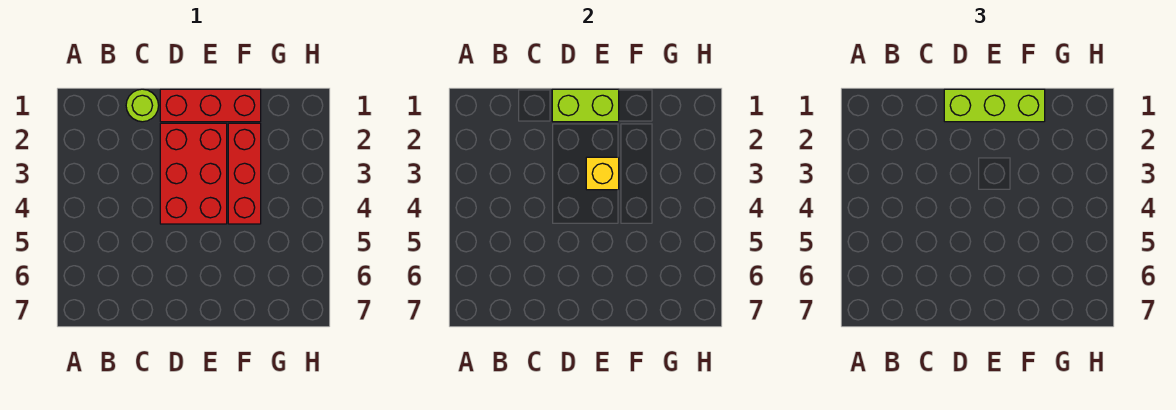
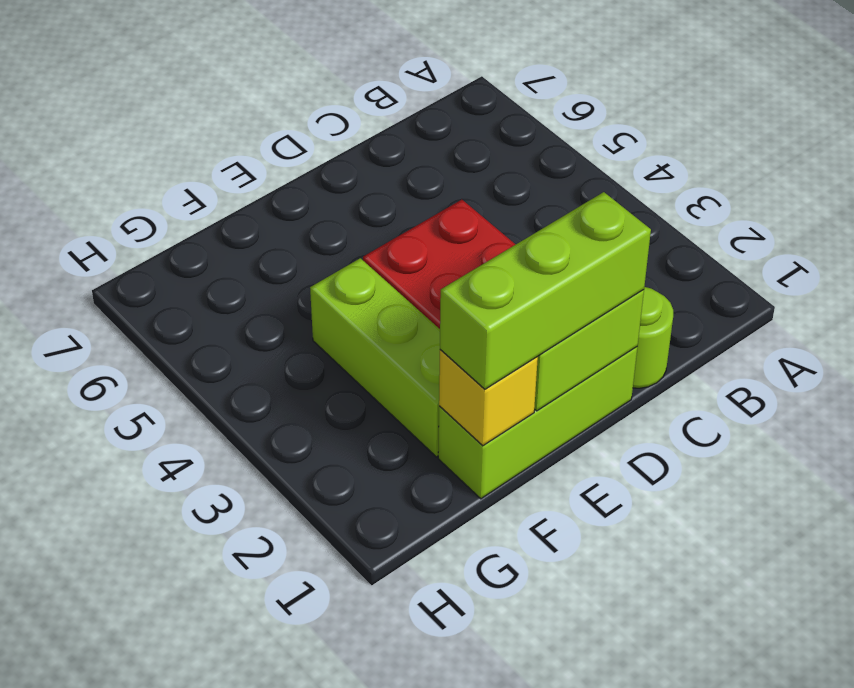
red brick D1:F1 level 1 -> lime brick D1:F1 level 1
yellow brick E3 level 2 -> yellow brick F1 level 2
red brick F2:F4 level 1 -> lime brick F2:F4 level 1

